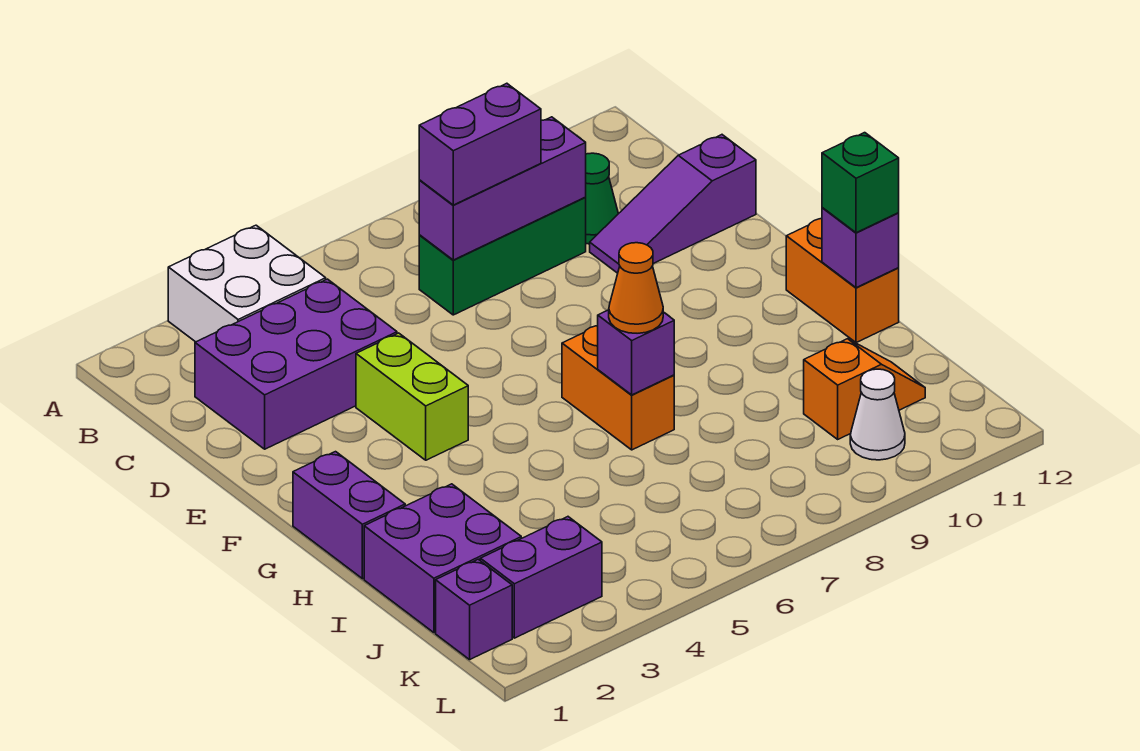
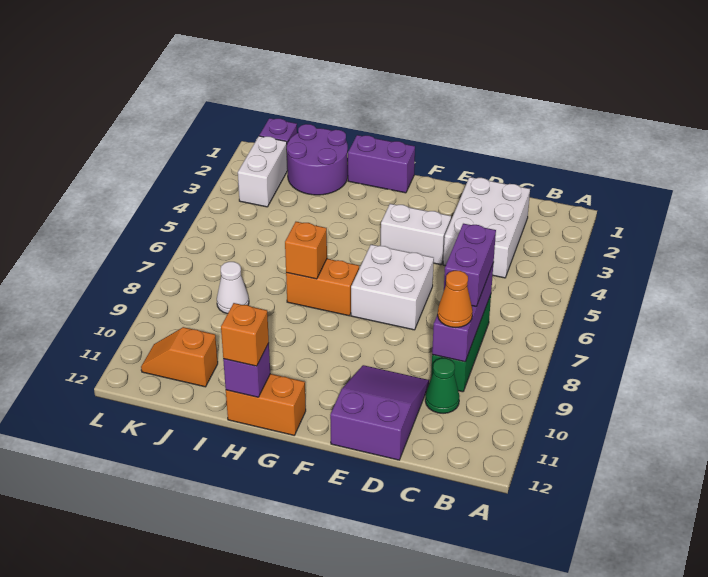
white brick A3:B4 level 1 -> white brick E6:F7 level 1
purple brick C2:D4 level 1 -> white brick C2:D4 level 1
purple slope D10:D12 level 1 top 12 -> purple slope D10:E12 level 1 top 12
lime brick E4:F4 level 1 -> white brick E4:F4 level 1
purple brick H7 level 2 -> orange brick H7 level 2
orange cone H7 level 3 -> orange cone C9 level 3
green brick H12 level 3 -> orange brick H12 level 3
purple brick I1:J2 level 1 -> purple round brick I1:J2 level 1
orange slope J10:J11 level 1 top 10 -> orange slope J11:K11 level 1 top J
purple brick K2:K3 level 1 -> white brick K2:K3 level 1
white cone K10 level 1 -> white cone J8 level 1

